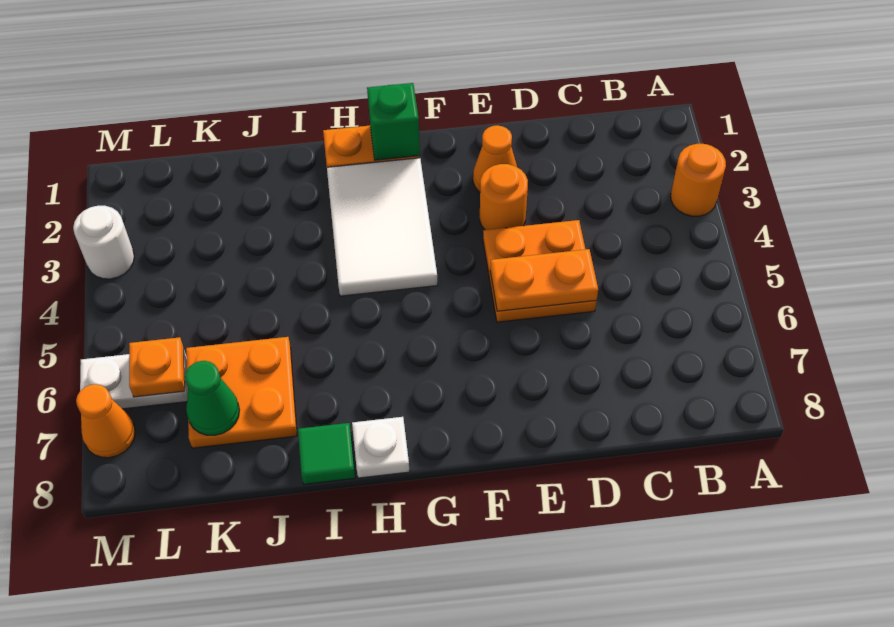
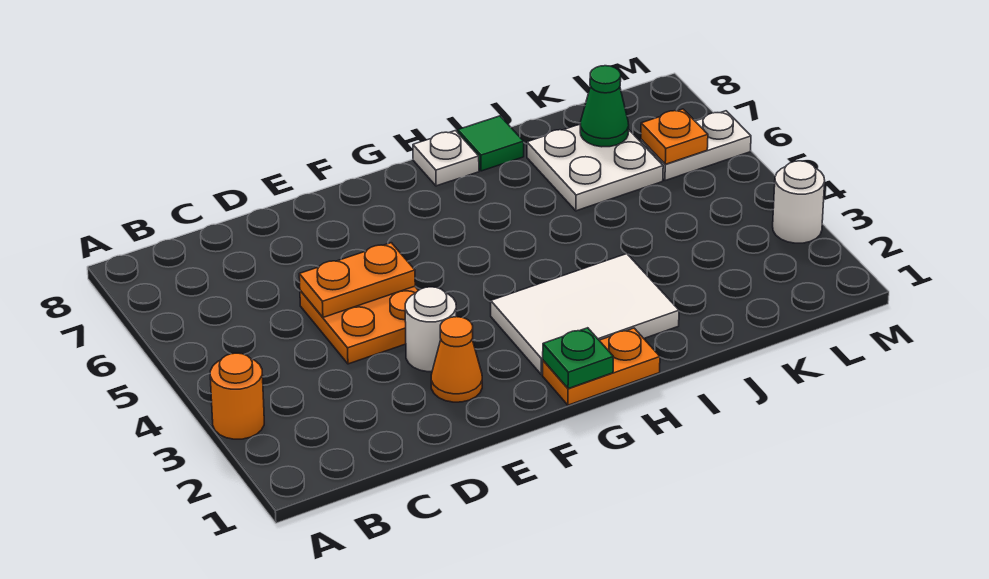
orange round brick E3 level 1 -> white round brick E3 level 1
green brick G1 level 2 -> green plate G1 level 2
white tile G2:H4 level 1 -> white tile G2:I3 level 1
orange plate J6:K7 level 1 -> white plate J6:K7 level 1
orange cone M7 level 1 -> none

